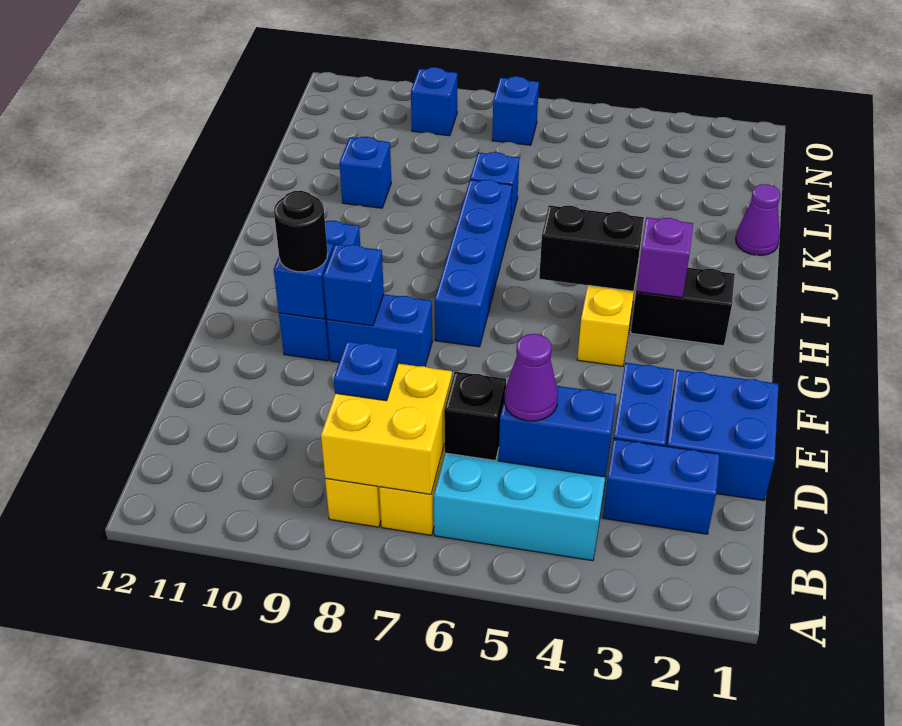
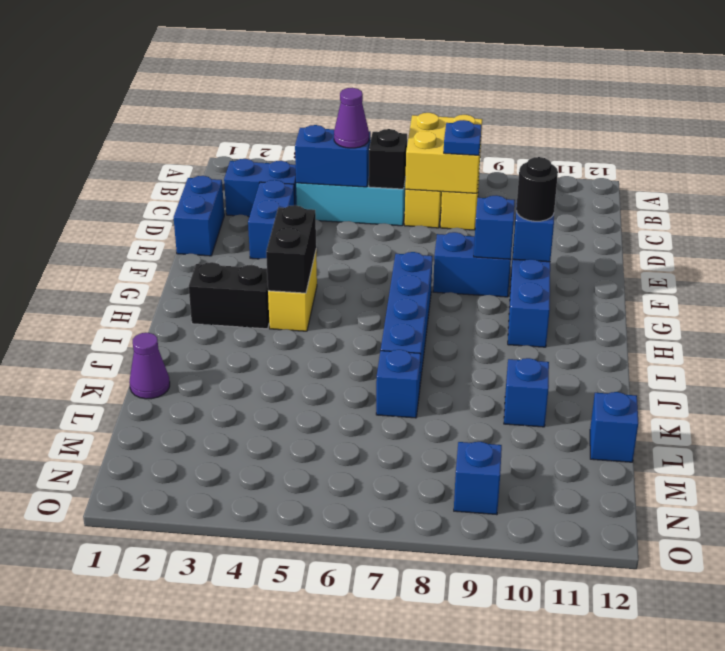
blue brick D1:E2 level 1 -> blue brick D1:E1 level 1
purple brick H3 level 2 -> none
black brick H4:H5 level 2 -> black brick G4:H4 level 2
blue brick N7 level 1 -> blue brick L12 level 1

